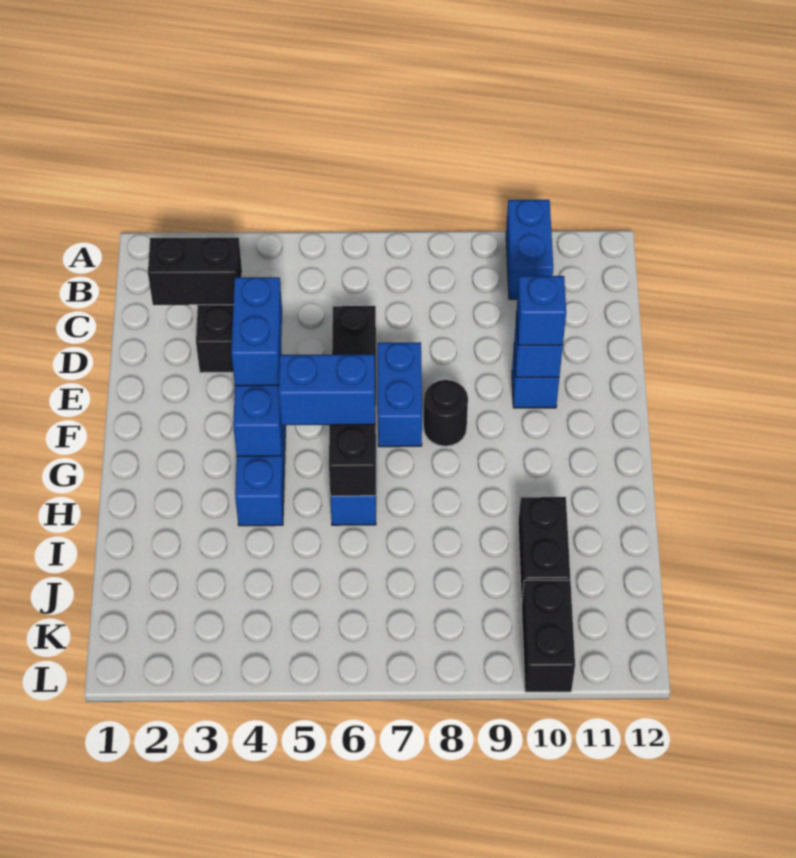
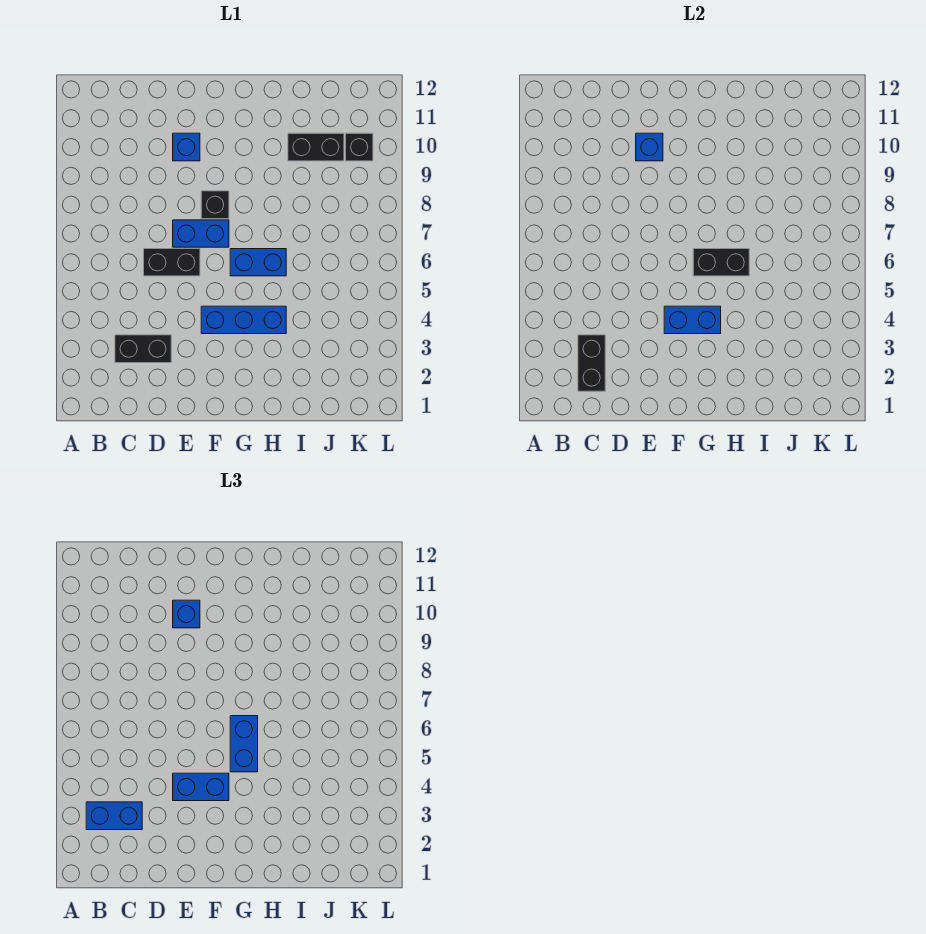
blue brick A10:B10 level 1 -> blue brick B3:C3 level 3
black round brick F8 level 1 -> black brick F8 level 1
black brick K10:L10 level 1 -> black brick K10 level 1

